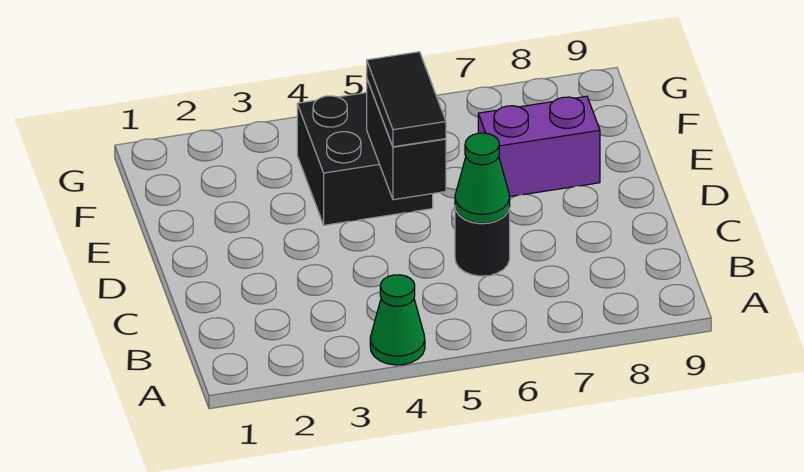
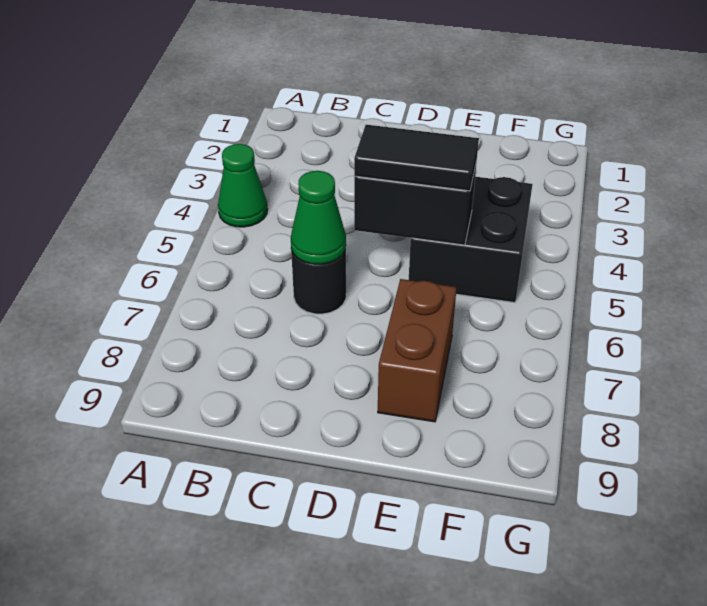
purple brick E7:E8 level 1 -> brown brick E7:E8 level 1

